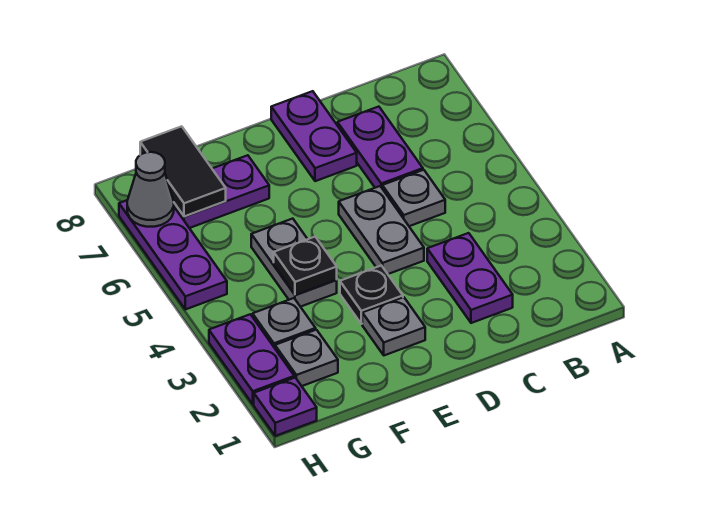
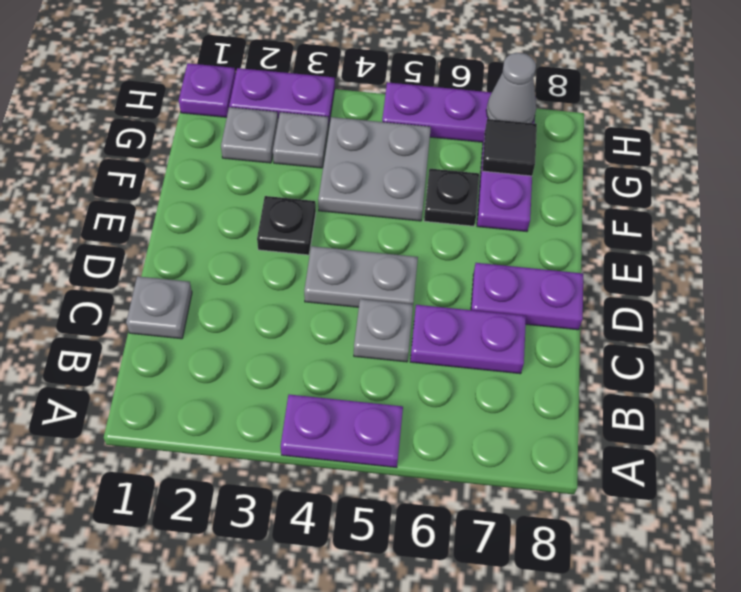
purple plate C2:C3 level 1 -> purple plate A4:A5 level 1
grey plate E2 level 1 -> grey plate C1 level 1
grey plate F4:F5 level 1 -> grey plate F4:G5 level 1
black plate F4 level 2 -> black plate F6 level 1
black tile G7:G8 level 2 -> black tile G7 level 2

